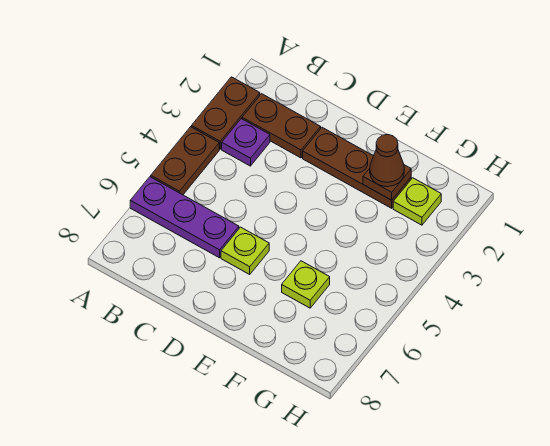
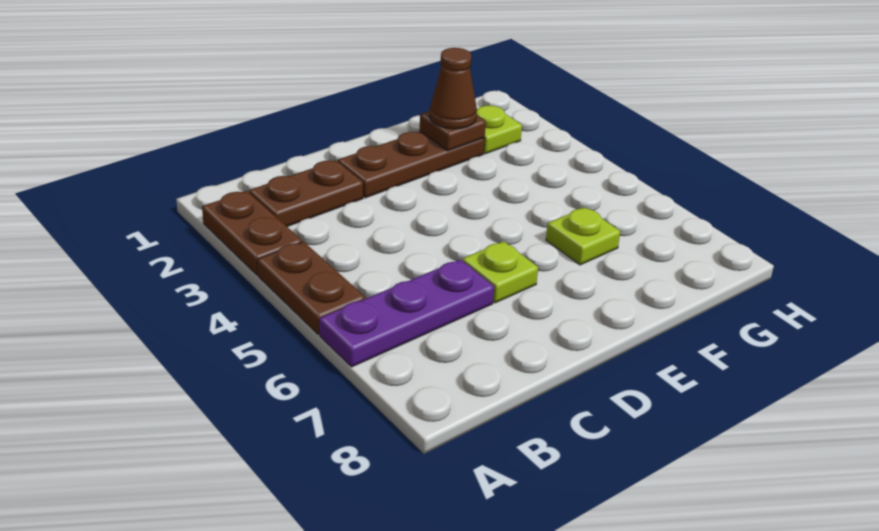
purple plate B3 level 1 -> none

